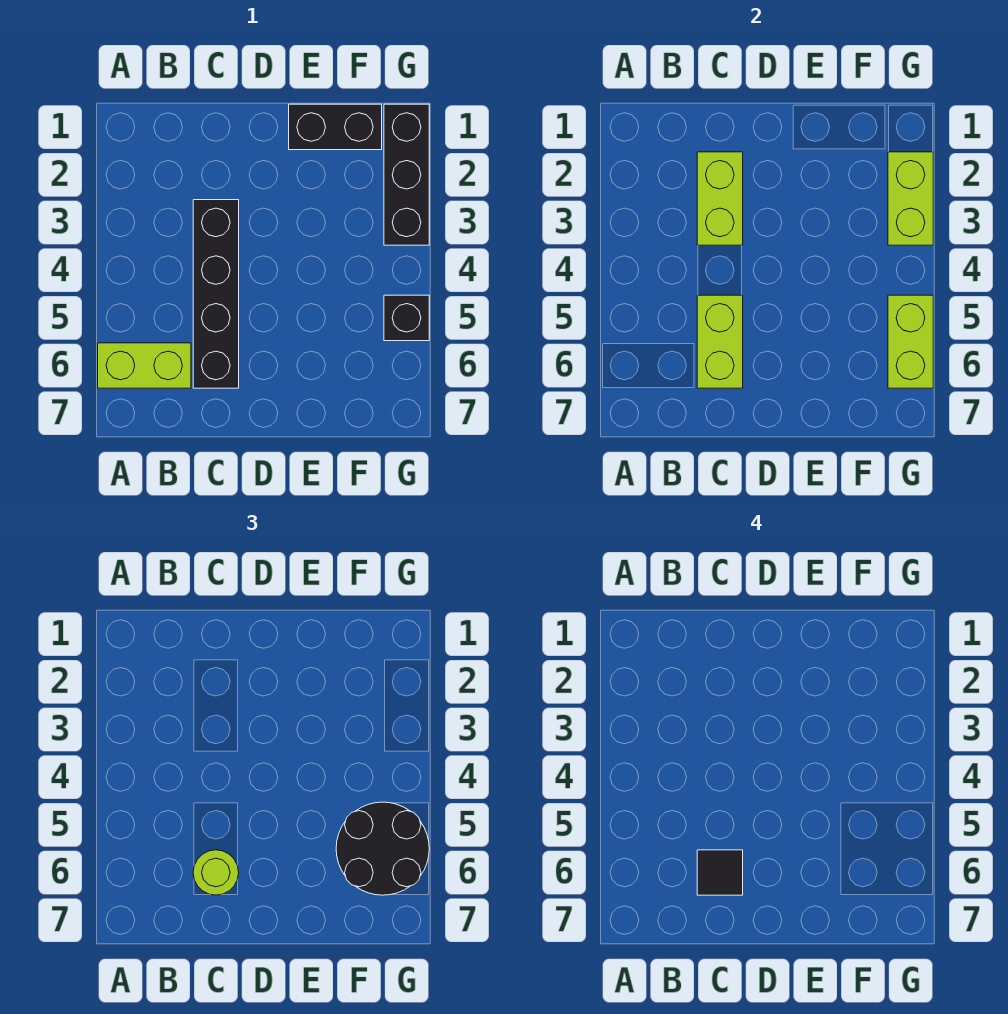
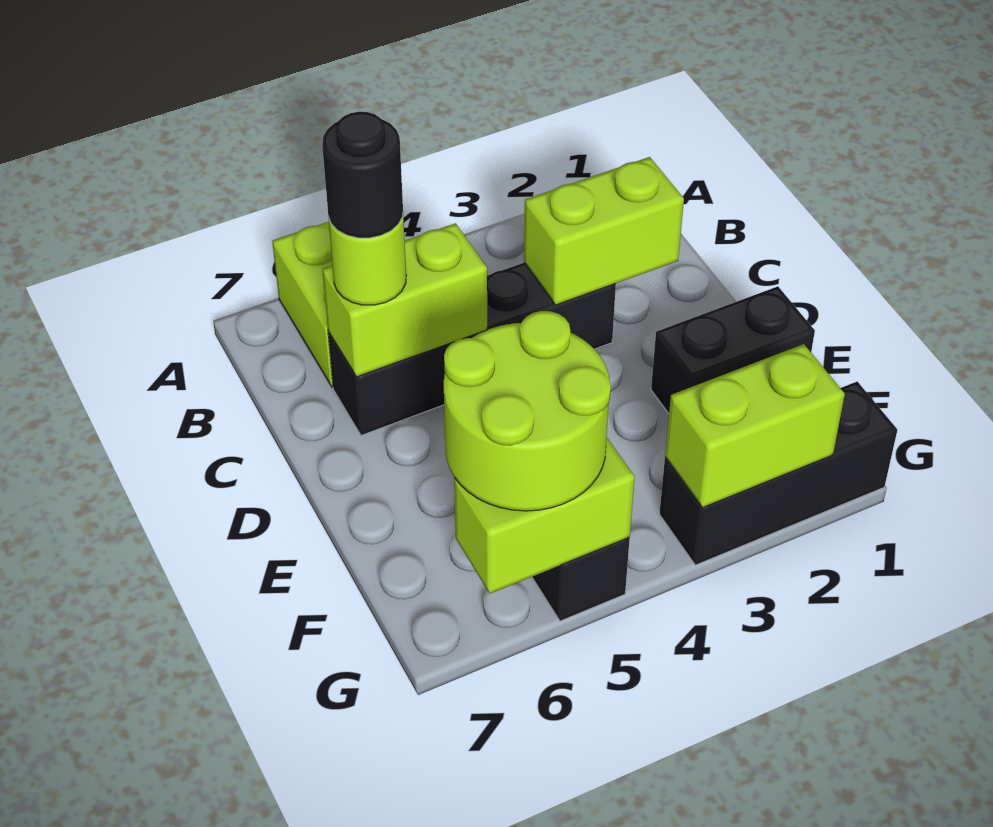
black tile C6 level 4 -> black round brick C6 level 4
black brick E1:F1 level 1 -> black brick E1:E2 level 1
black round brick F5:G6 level 3 -> lime round brick F5:G6 level 3

